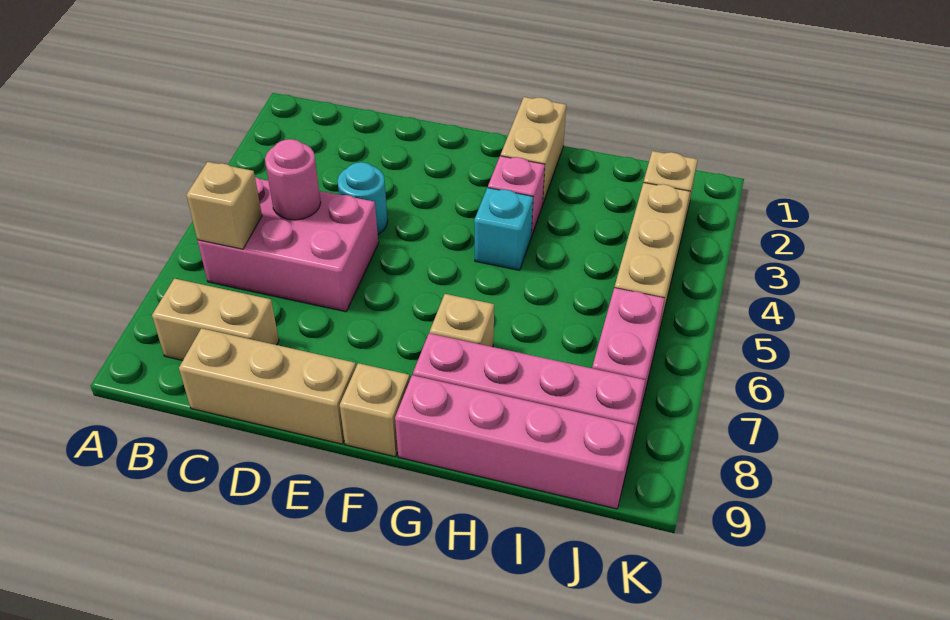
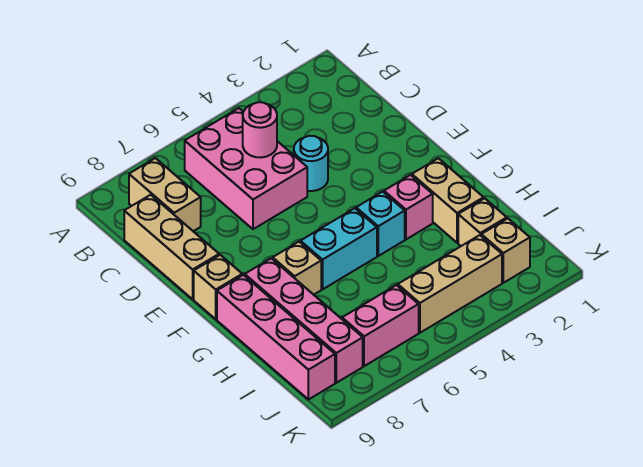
tan brick B6 level 2 -> tan brick I2 level 1
tan brick G1:G2 level 1 -> tan brick G2:H2 level 1
none -> cyan brick G5:G6 level 1

